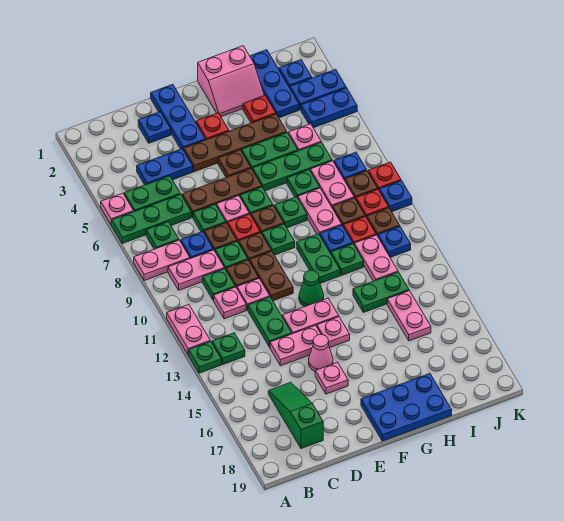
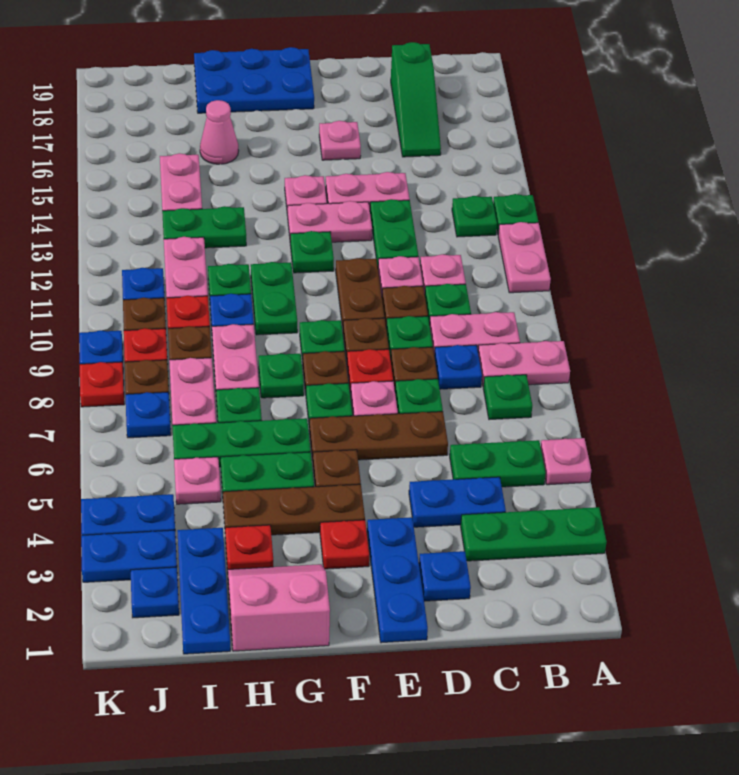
green plate A6:C6 level 1 -> green plate A3:C3 level 1
brown plate E4:H4 level 1 -> brown plate F4:H4 level 1
pink cone E15 level 1 -> pink cone H16 level 1
green cone F12 level 1 -> green plate F12 level 1

